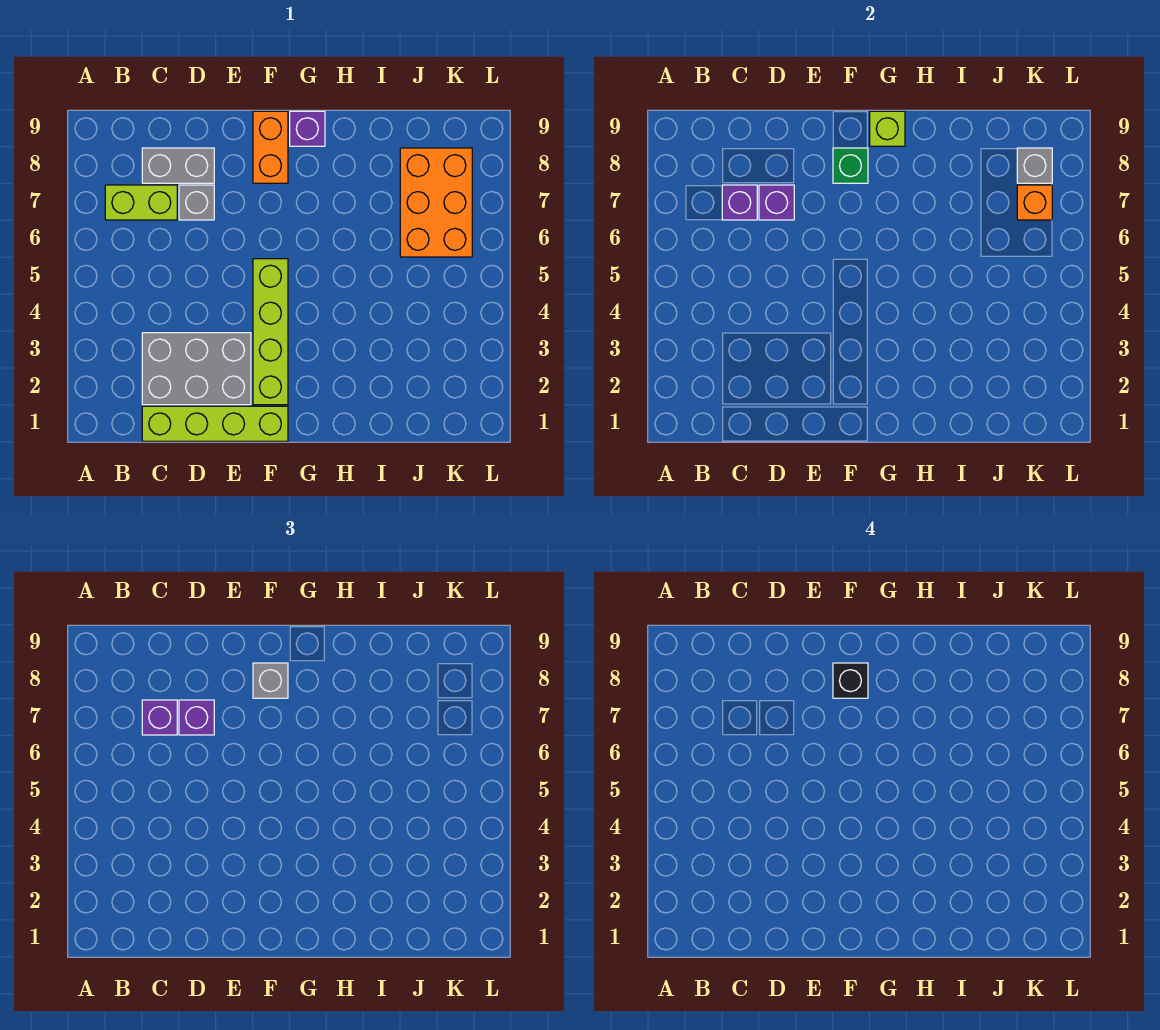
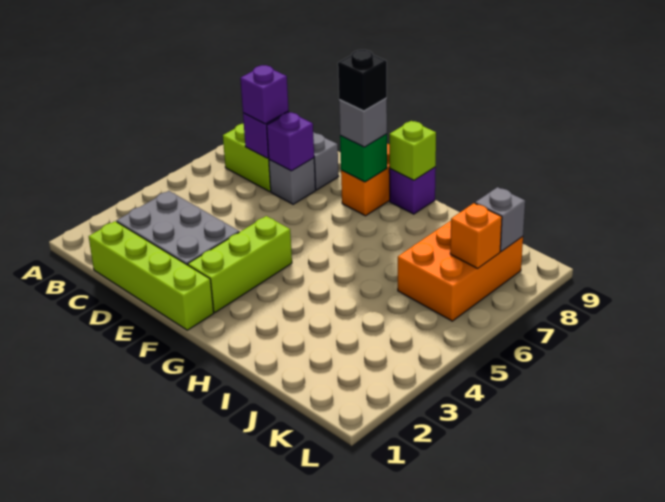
purple brick D7 level 3 -> none
lime brick F2:F5 level 1 -> lime brick F2:F4 level 1

